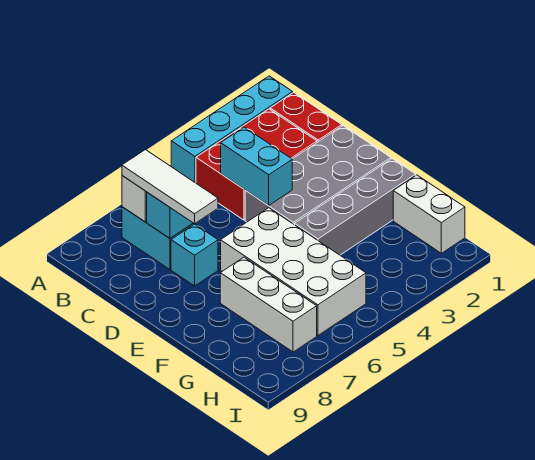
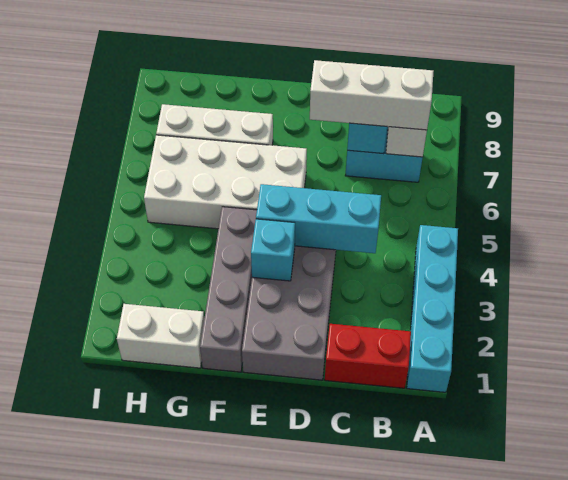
red brick B2:C4 level 1 -> none
white tile B7:D7 level 3 -> white brick B7:D7 level 3
cyan brick C4:D4 level 2 -> cyan brick C4:E4 level 2
cyan brick D7 level 1 -> cyan brick E3 level 2

